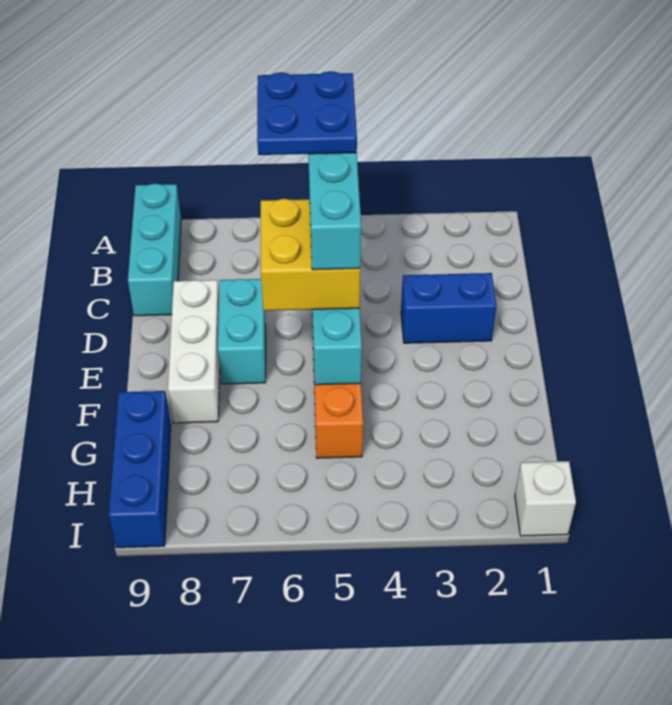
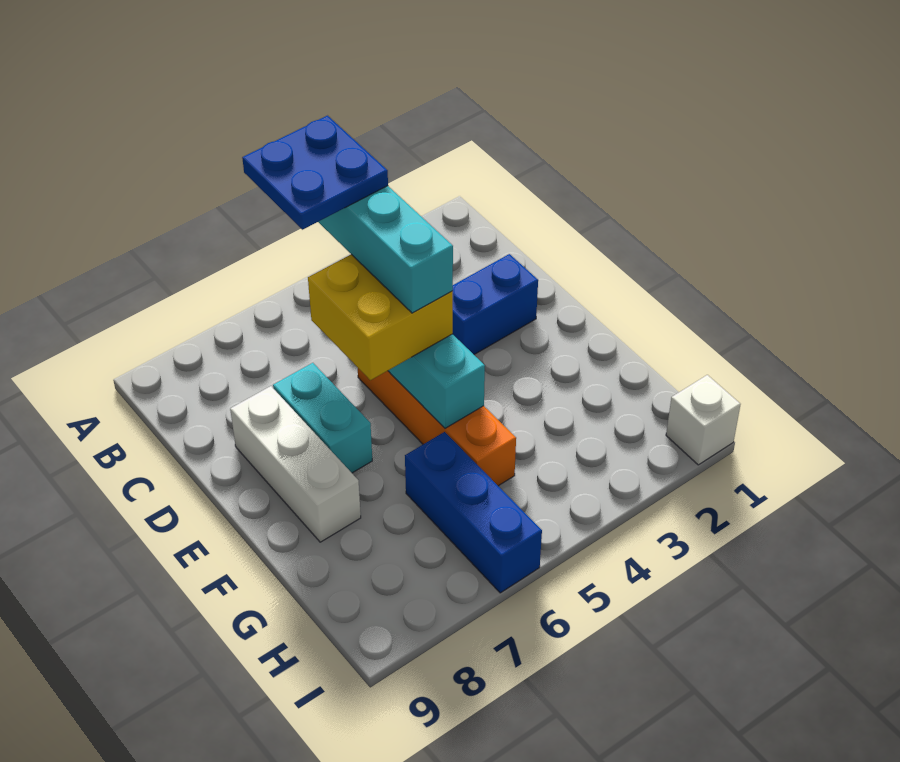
cyan brick A9:C9 level 1 -> none
blue brick G9:I9 level 1 -> blue brick G6:I6 level 1

